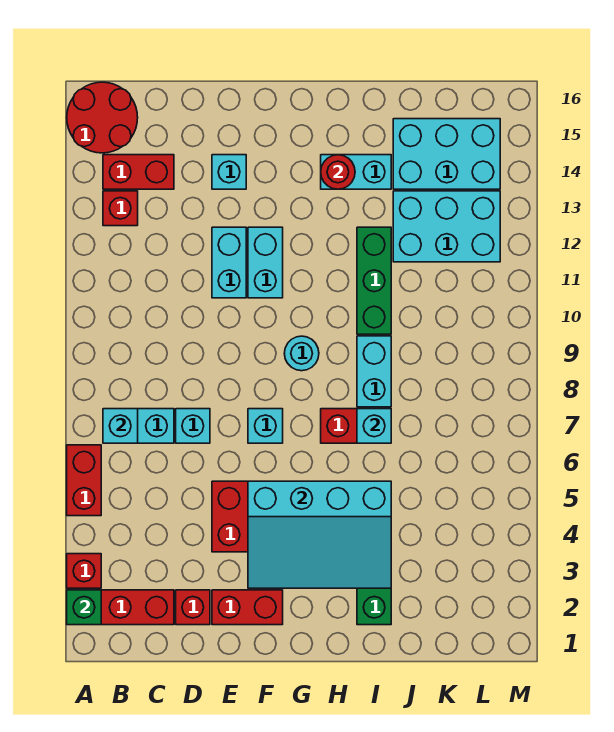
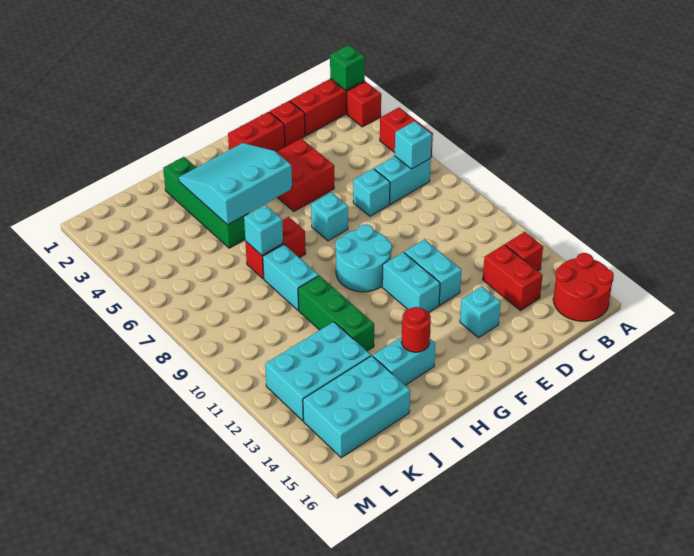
red brick B14:C14 level 1 -> red brick C13:C14 level 1
cyan slope F3:I5 level 2 top 5 -> cyan slope G3:I5 level 2 top 5
cyan round brick G9 level 1 -> cyan round brick F9:G10 level 1

